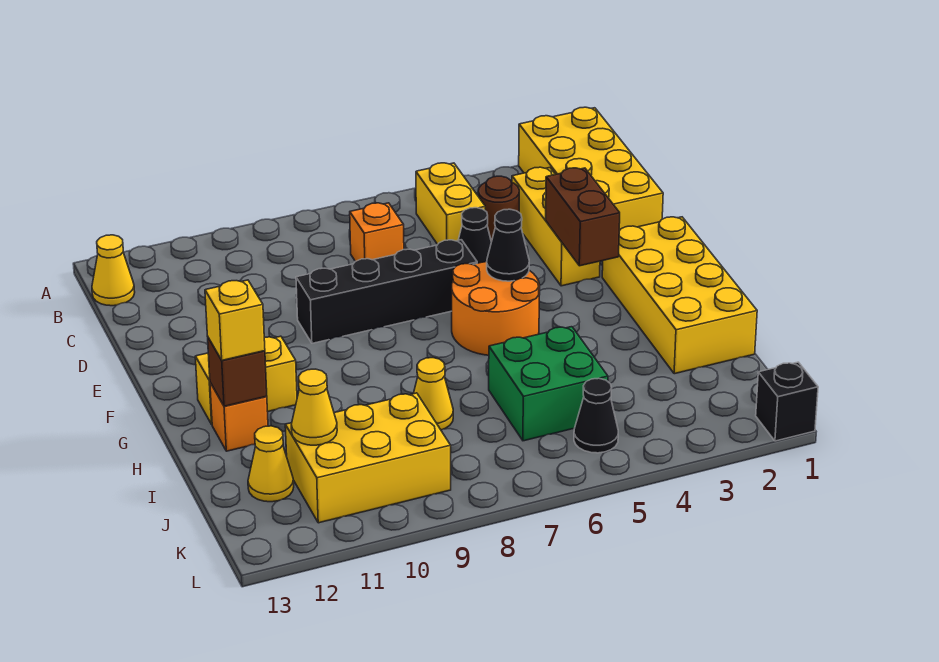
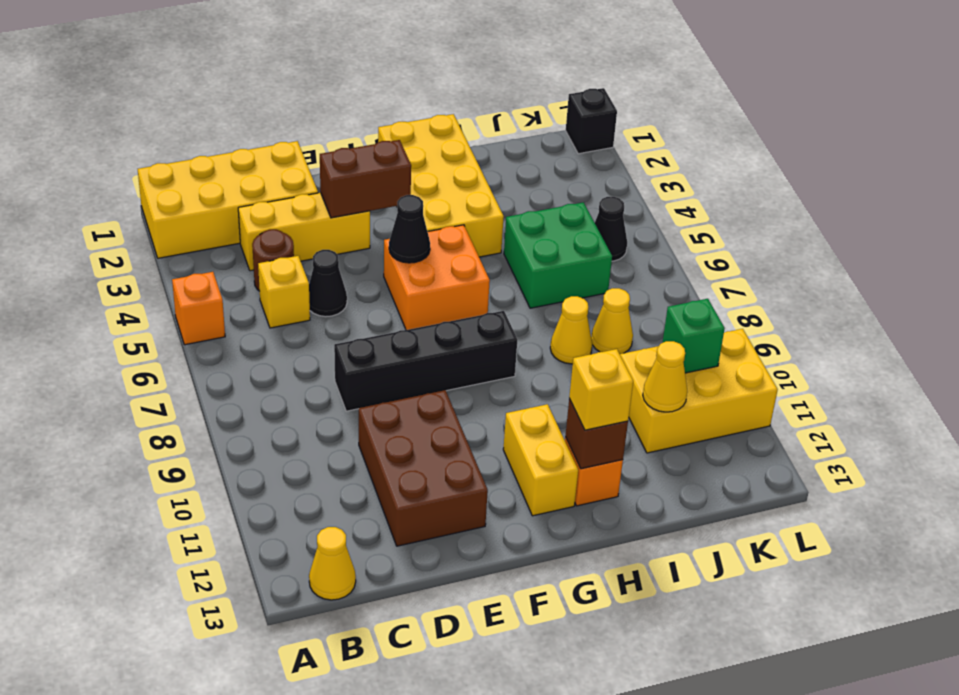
yellow brick B5:C5 level 1 -> yellow brick C5 level 1
orange brick C7 level 1 -> orange brick A5 level 1
none -> brown brick D10:E12 level 1
black brick E6:E9 level 1 -> black brick D8:G8 level 1
yellow brick F1:I2 level 1 -> yellow brick G1:H4 level 1
orange round brick F5:G6 level 1 -> orange brick F5:G6 level 1
yellow brick J9:K11 level 1 -> yellow brick J10:L11 level 1
yellow cone J12 level 1 -> yellow cone J8 level 1
none -> green brick K10 level 2

